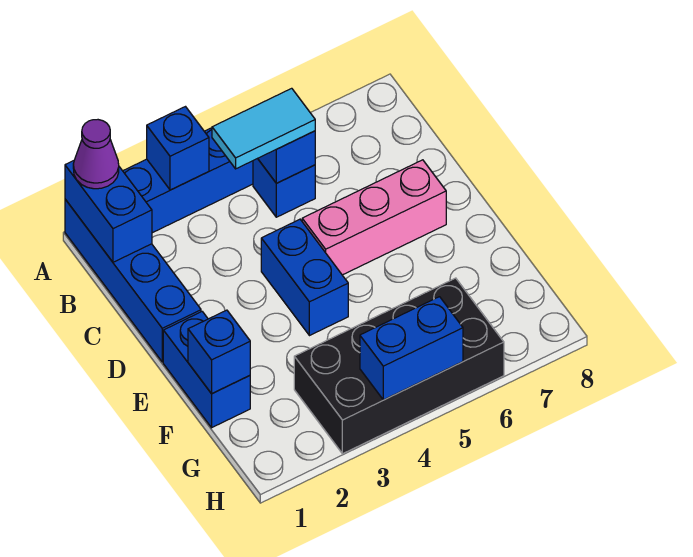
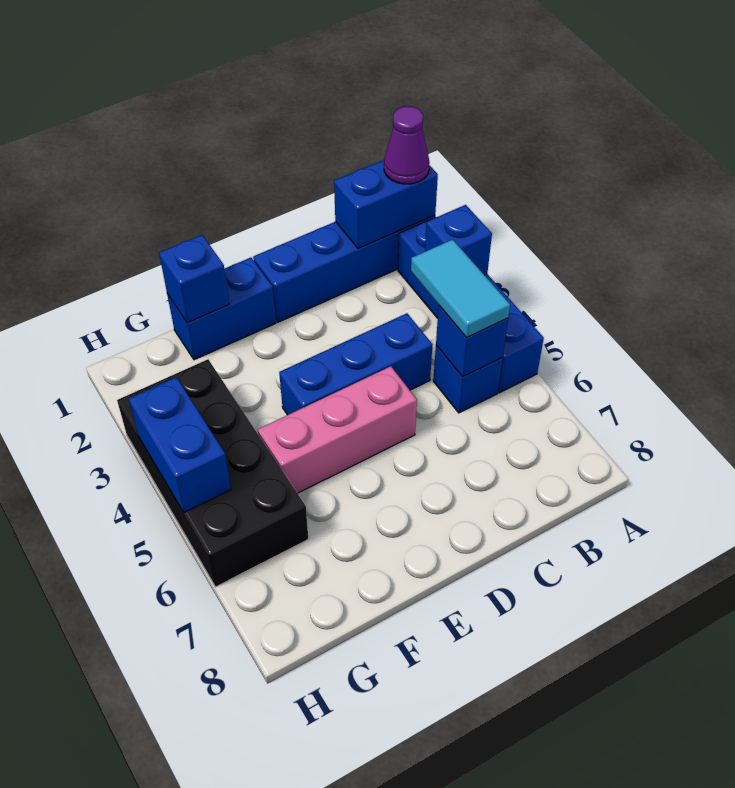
blue brick D4:E4 level 1 -> blue brick C4:E4 level 1
pink brick D5:D7 level 1 -> pink brick D5:F5 level 1

